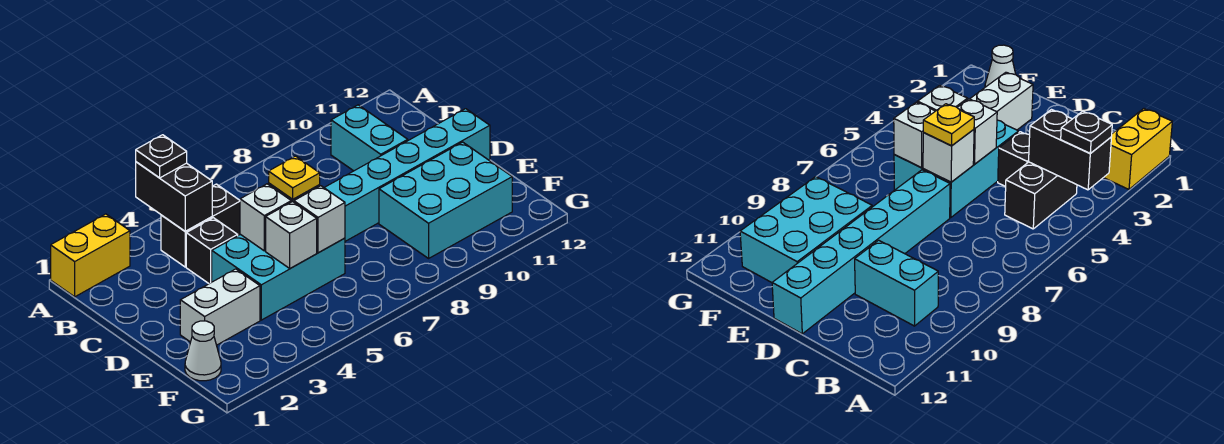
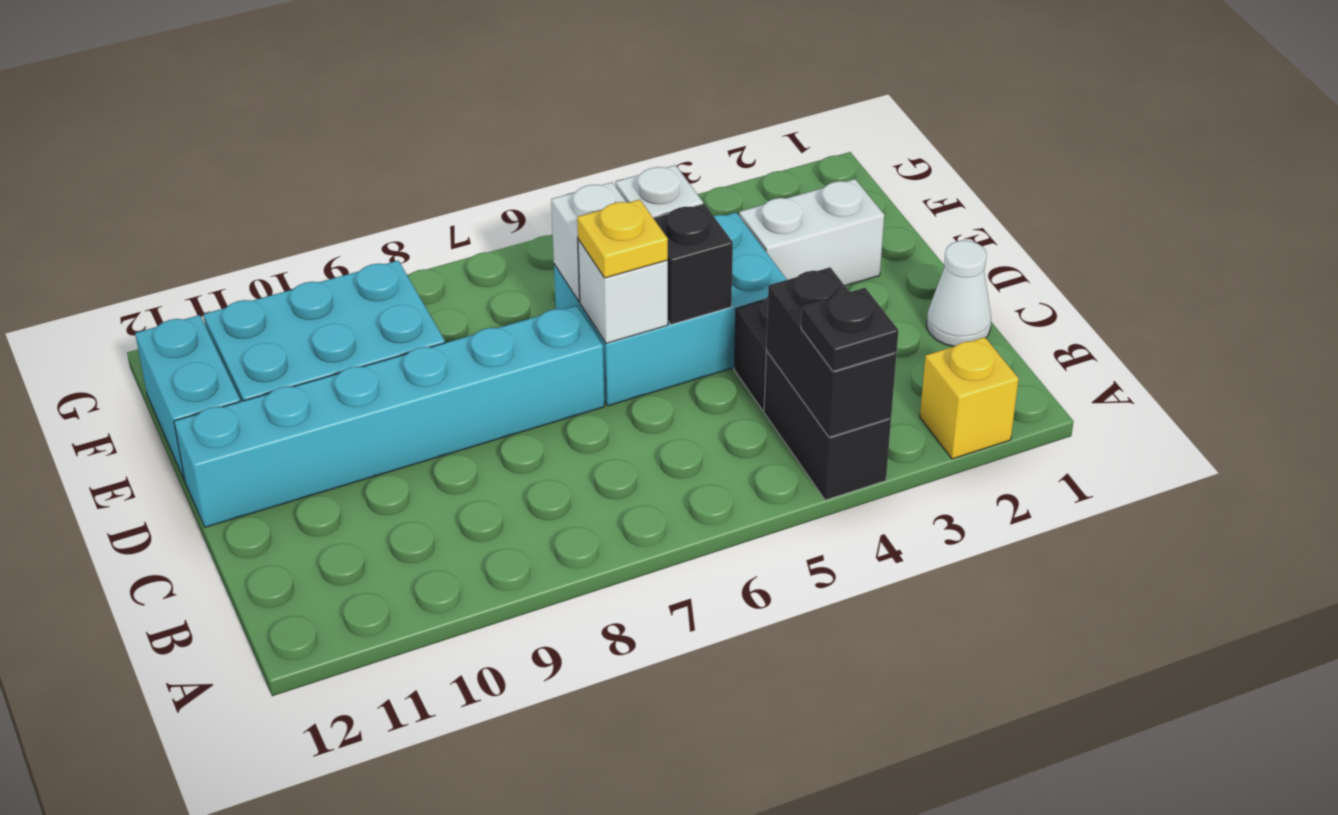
yellow brick A1:A2 level 1 -> yellow brick A2 level 1
black brick B4:B5 level 1 -> black brick A4:B4 level 1
cyan brick B10:C10 level 1 -> cyan brick E12:F12 level 1
white brick D5 level 2 -> black brick D5 level 2
white cone F1 level 1 -> white cone C1 level 1

